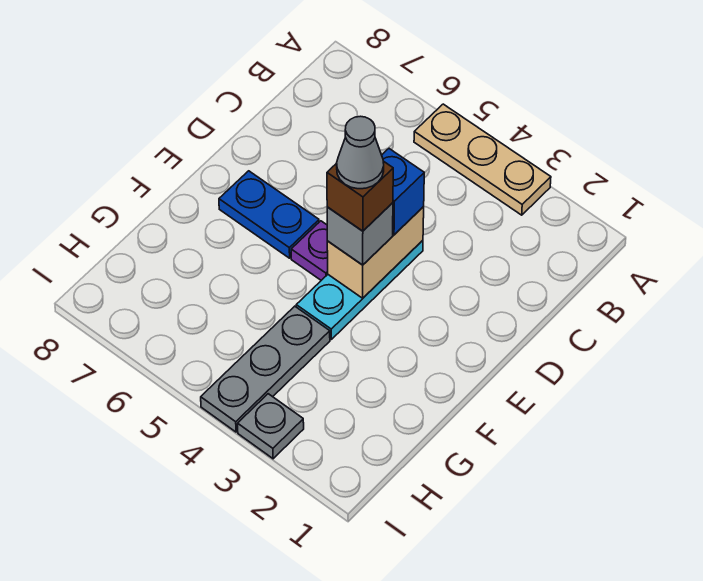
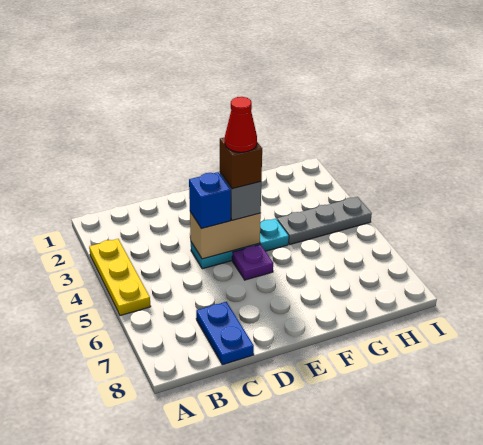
tan plate A3:A5 level 1 -> yellow plate A3:A5 level 1
grey cone E4 level 5 -> red cone E4 level 5
blue plate E6:E7 level 1 -> blue plate C7:C8 level 1
grey plate I3 level 1 -> none

